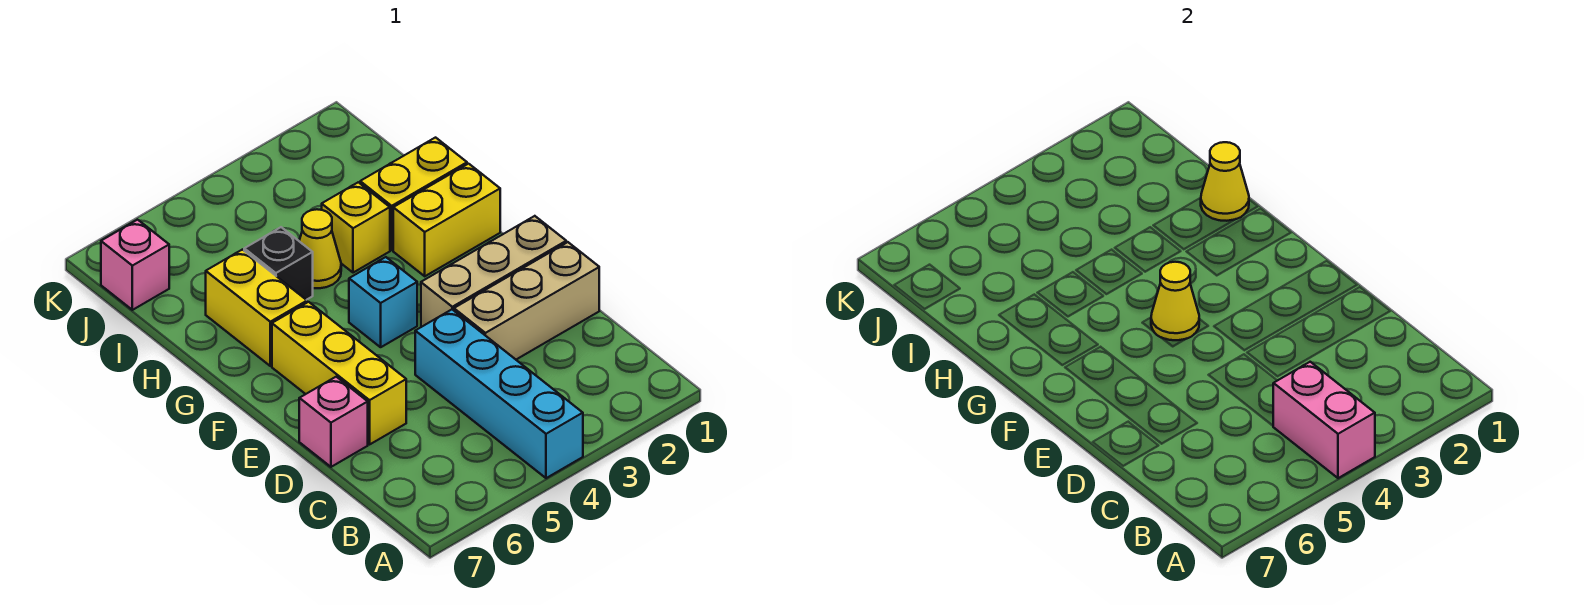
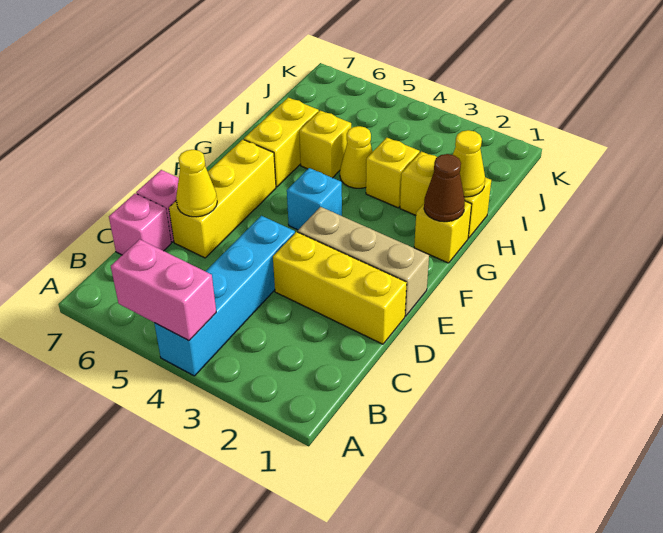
pink brick A4:B4 level 2 -> pink brick A4:A5 level 2
tan brick D1:D3 level 1 -> yellow brick D1:D3 level 1
yellow cone F4 level 2 -> yellow cone D6 level 2
yellow brick G1:G2 level 1 -> yellow brick G1 level 1
none -> brown cone G1 level 2
black brick H5 level 1 -> yellow brick H5 level 1
pink brick J7 level 1 -> pink brick C7 level 1

